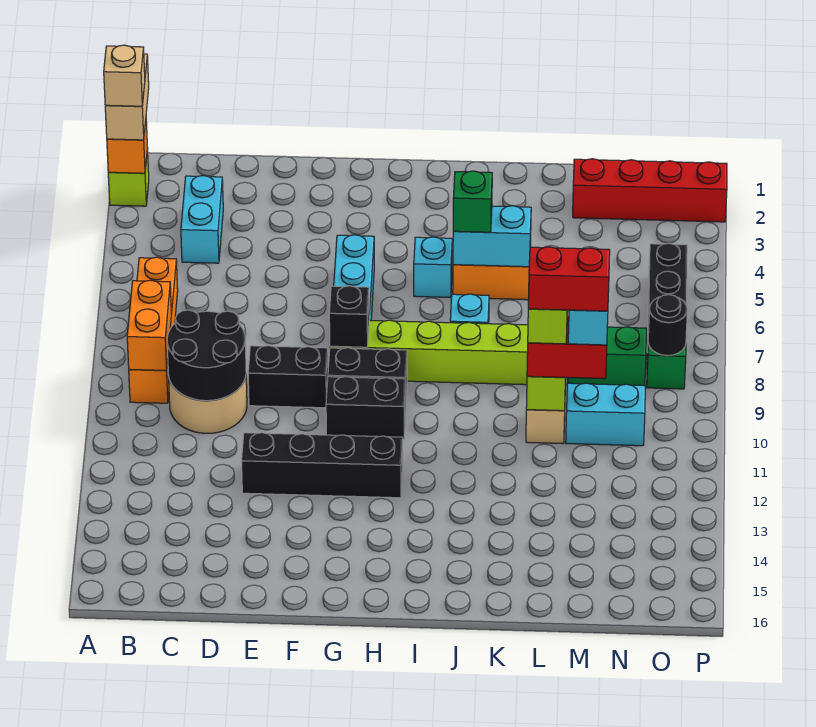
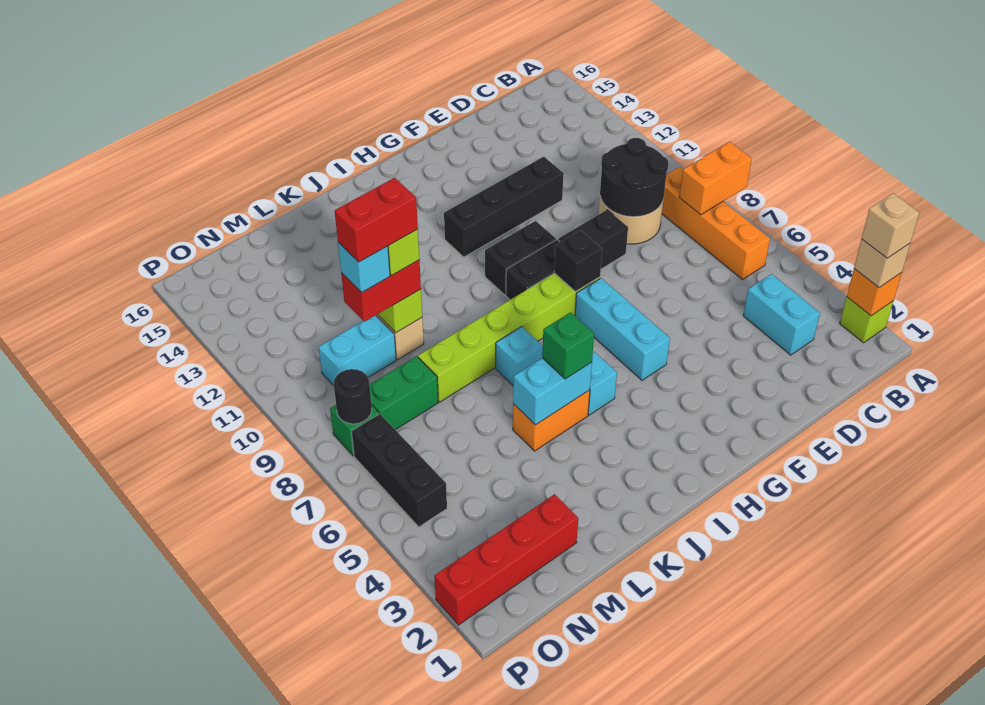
tan brick A1:A2 level 3 -> tan brick A2 level 3
orange brick B8:B9 level 2 -> orange brick A8:B8 level 2

